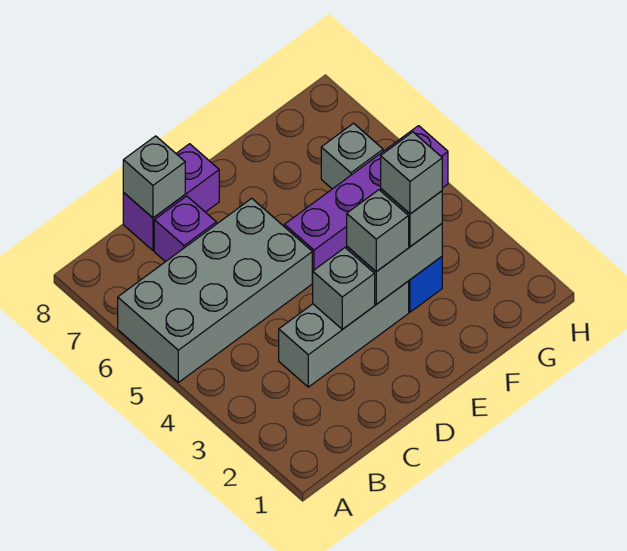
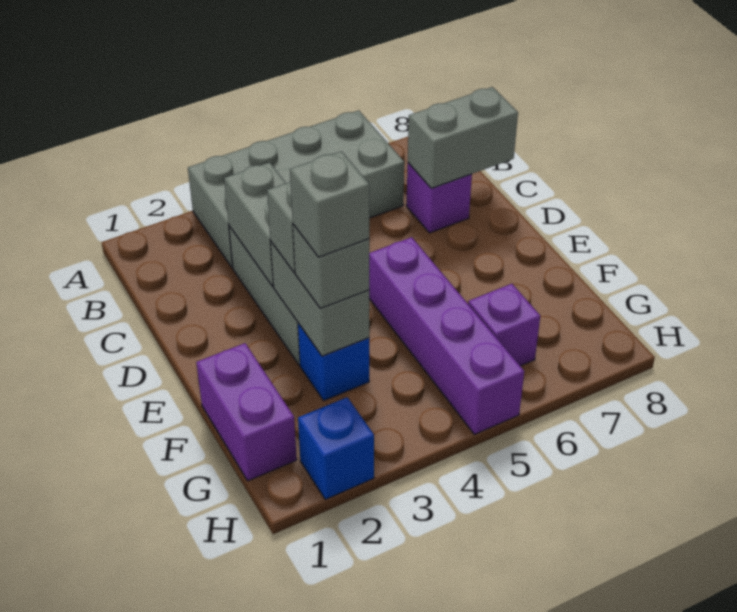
grey brick A5:D6 level 1 -> grey brick A3:B6 level 1
purple brick C8:D8 level 1 -> purple brick F1:G1 level 1
grey brick C8 level 2 -> grey brick C7:C8 level 2
grey brick D3 level 2 -> grey brick C3:D3 level 2
grey brick G6 level 1 -> purple brick G6 level 1
none -> blue brick H2 level 1

